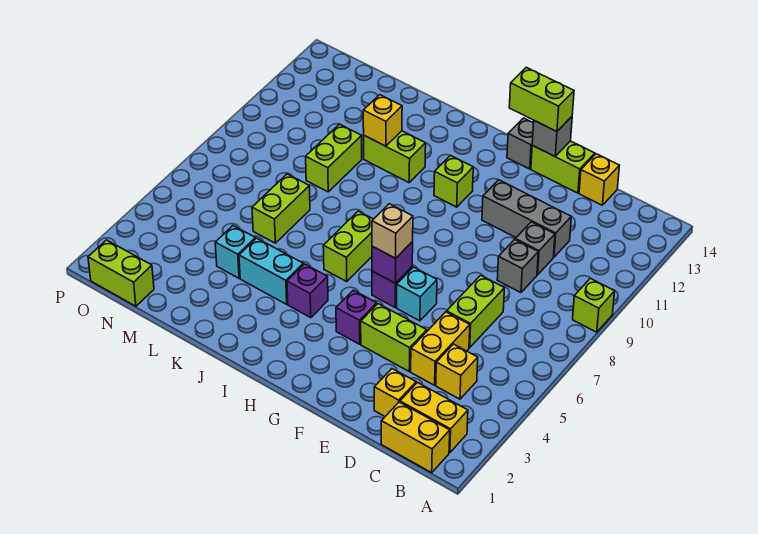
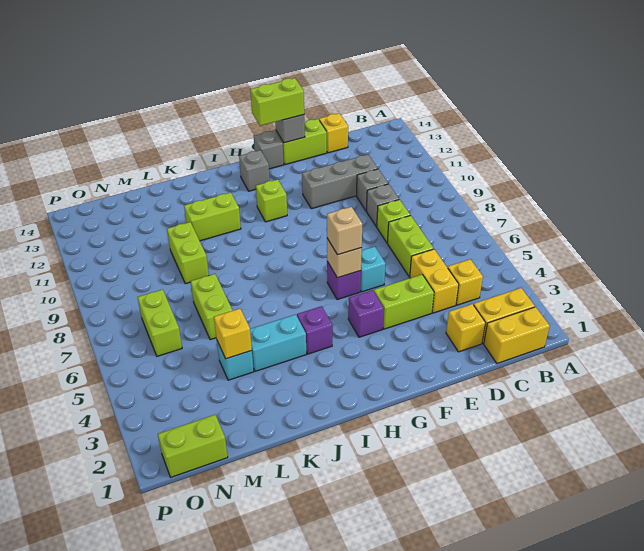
lime brick A9 level 1 -> lime brick D8 level 1
purple brick G6 level 2 -> tan brick G6 level 2
none -> grey brick H13 level 1
lime brick I6:I7 level 1 -> lime brick N6:N7 level 1
yellow brick K11 level 2 -> yellow brick L4 level 2

